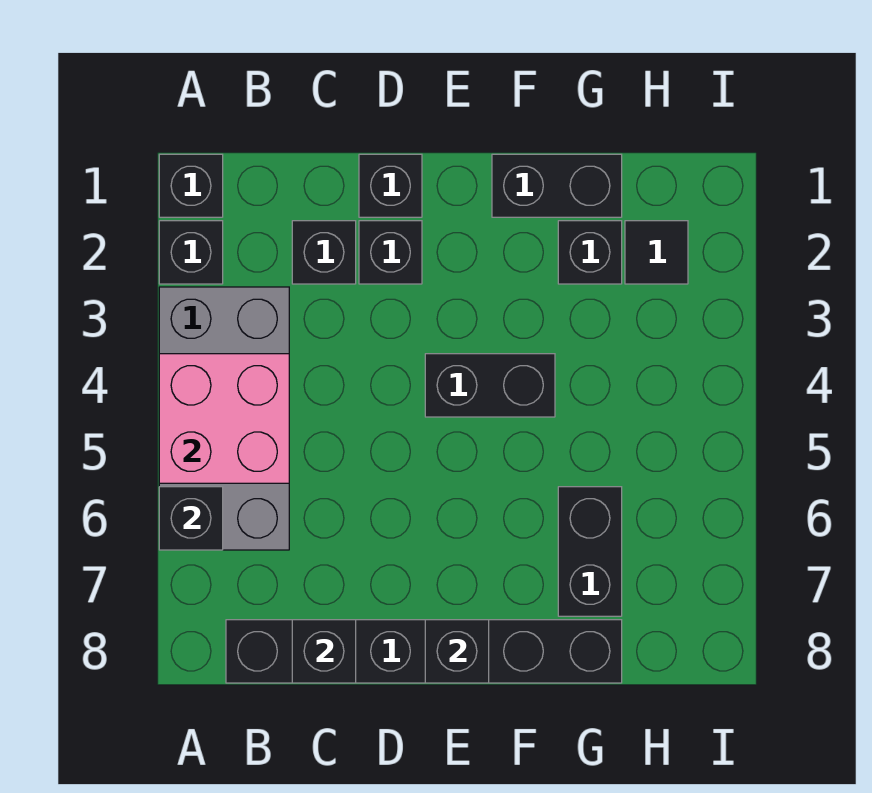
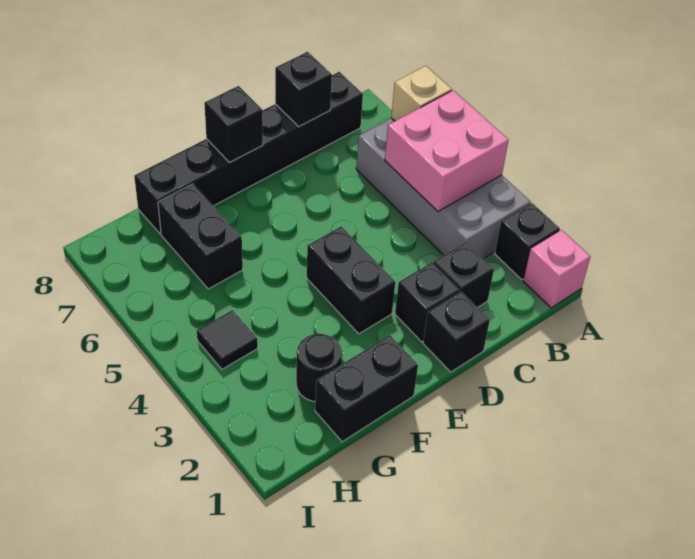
black brick A1 level 1 -> pink brick A1 level 1
black brick A6 level 2 -> tan brick A6 level 2
black brick E4:F4 level 1 -> black brick E3:E4 level 1
black brick G2 level 1 -> black round brick G2 level 1
black tile H2 level 1 -> black tile H4 level 1

